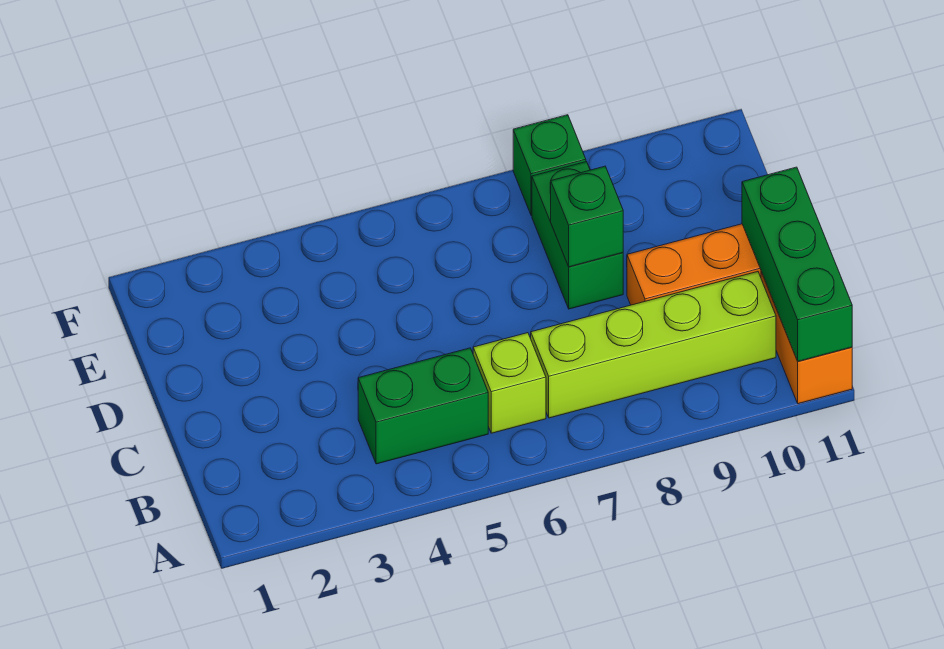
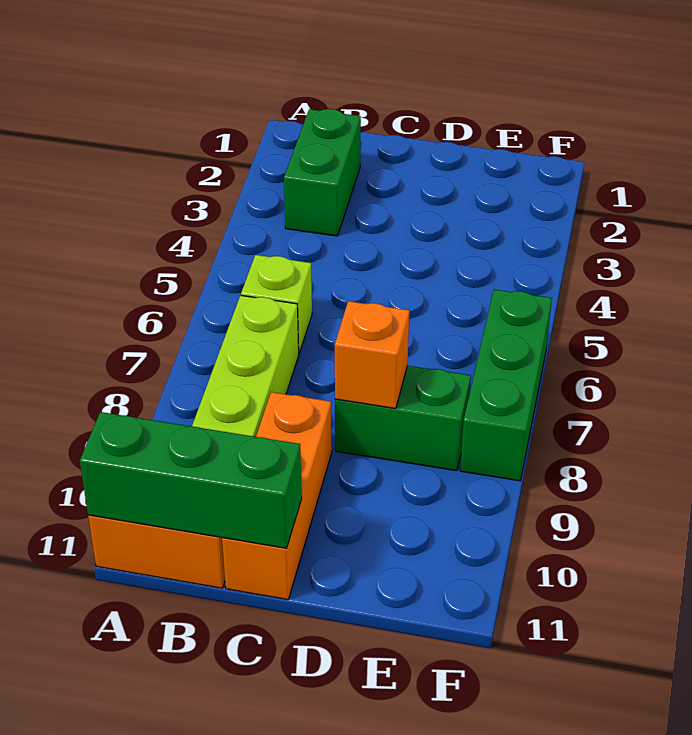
green brick B4:B5 level 1 -> green brick B2:B3 level 1
green brick D8 level 2 -> orange brick D8 level 2
green brick F8 level 1 -> green brick F6:F8 level 1

